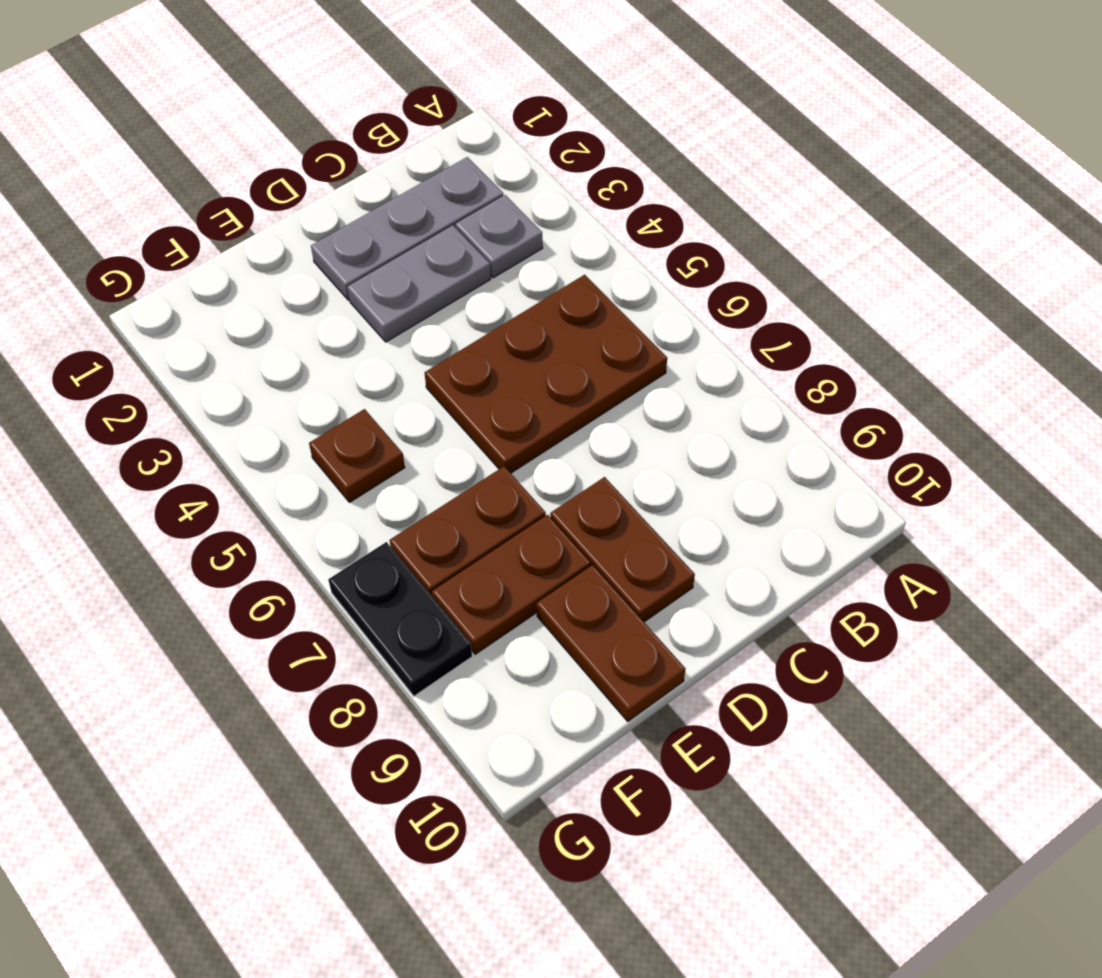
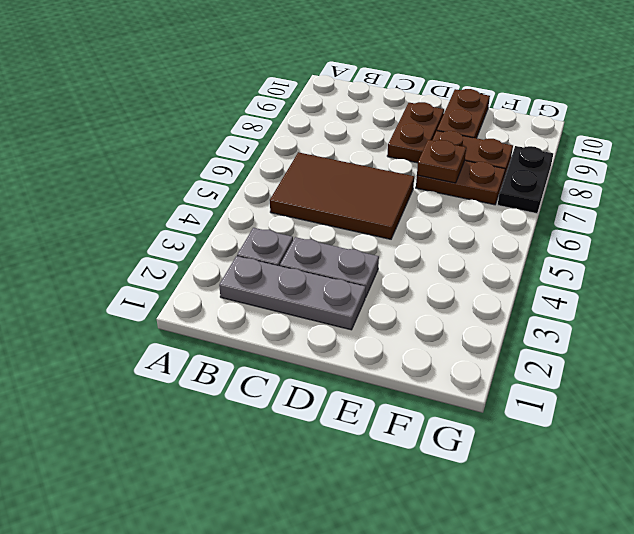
brown plate B5:D6 level 1 -> brown tile B5:D6 level 1
brown plate F5 level 1 -> brown plate E7 level 2

